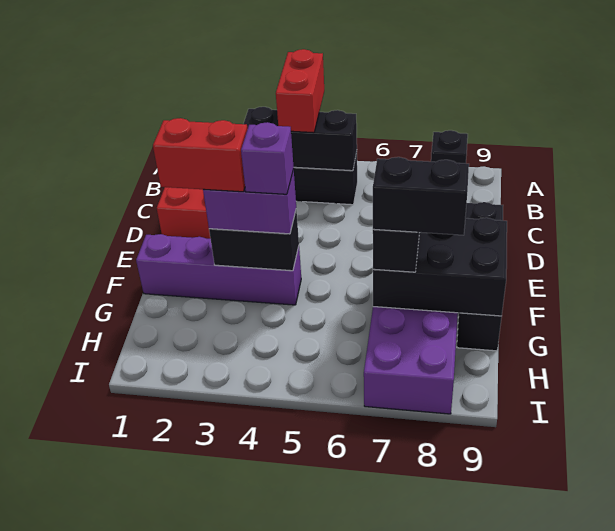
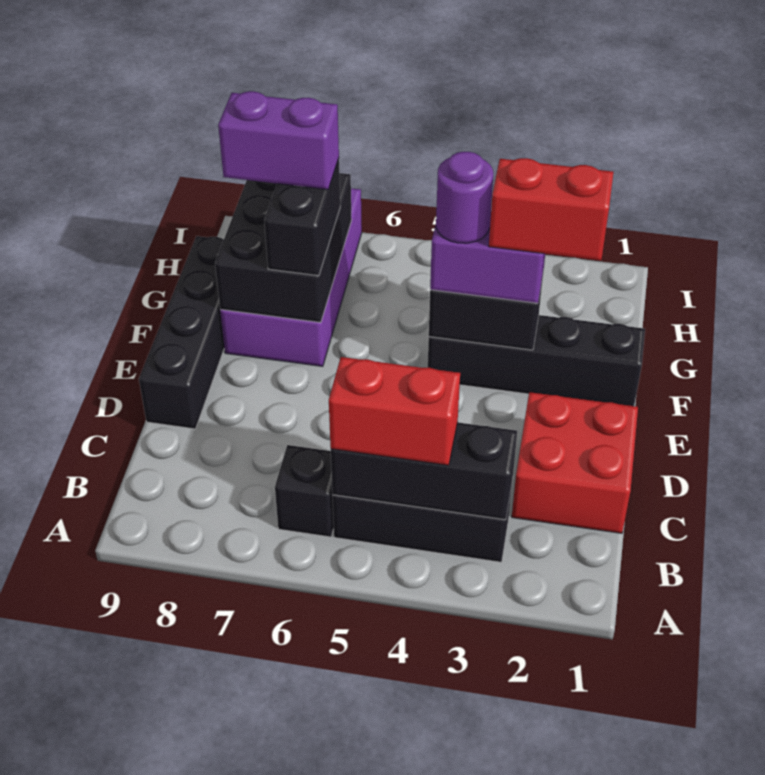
red brick A4:B4 level 3 -> red brick B4:B5 level 3
black brick A8 level 1 -> black brick B6 level 1
purple brick F1:F4 level 1 -> black brick F1:F4 level 1
purple brick F4 level 4 -> purple round brick F4 level 4
black brick F7:G9 level 2 -> black brick F7:H8 level 2
black brick G7:G8 level 4 -> purple brick G7:G8 level 4

